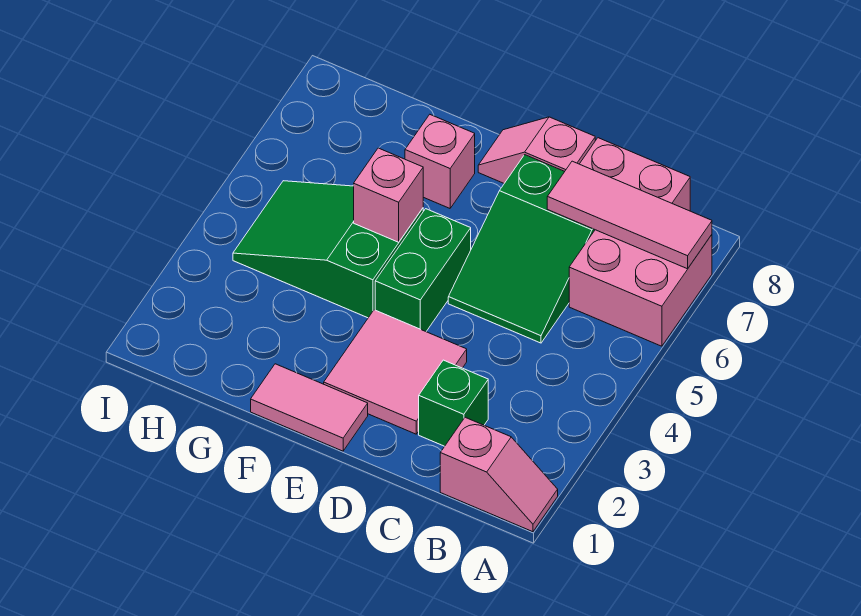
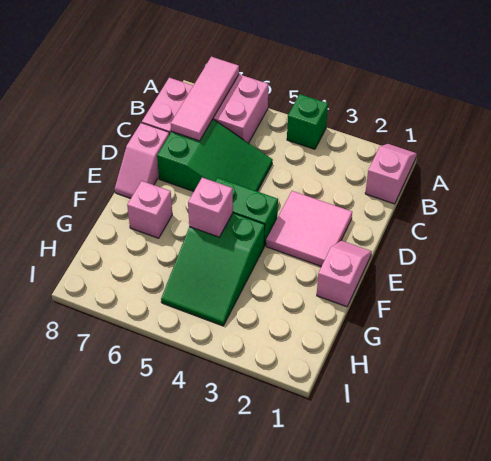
green brick C2 level 1 -> green brick A4 level 1
pink tile E1:F1 level 1 -> pink slope E1:F1 level 1 top F

